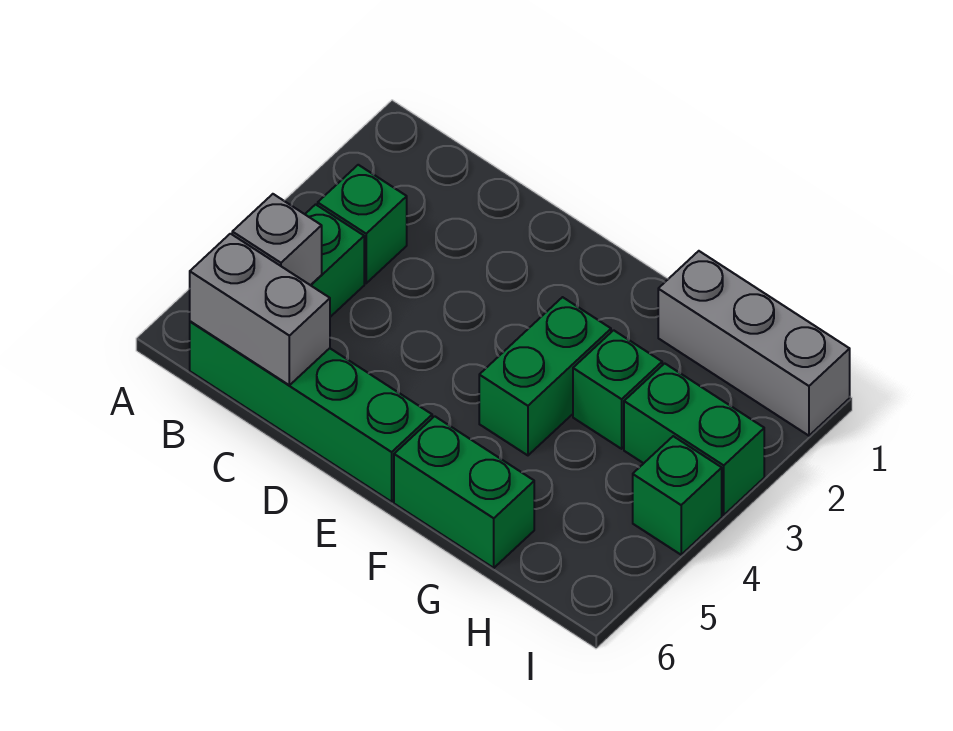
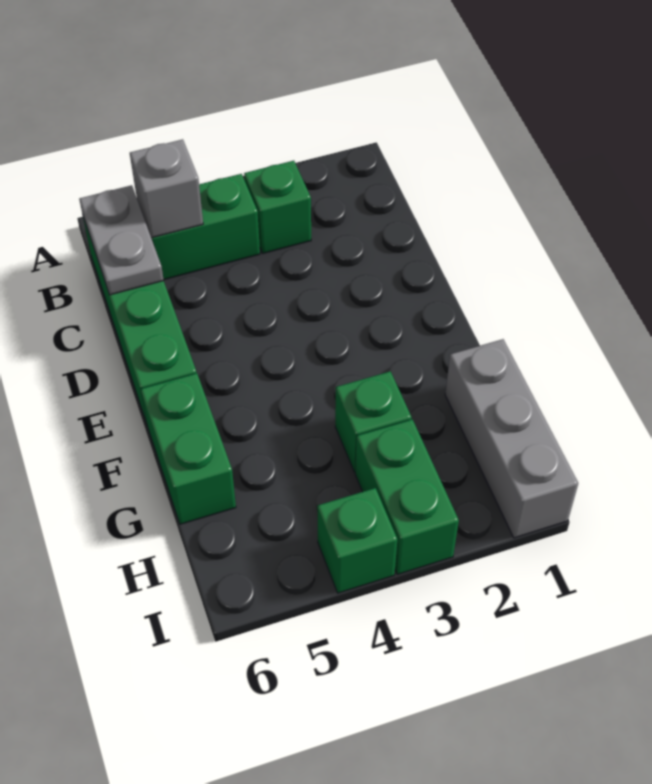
grey brick B6:C6 level 2 -> grey plate B6:C6 level 2
green brick F3:F4 level 1 -> none

